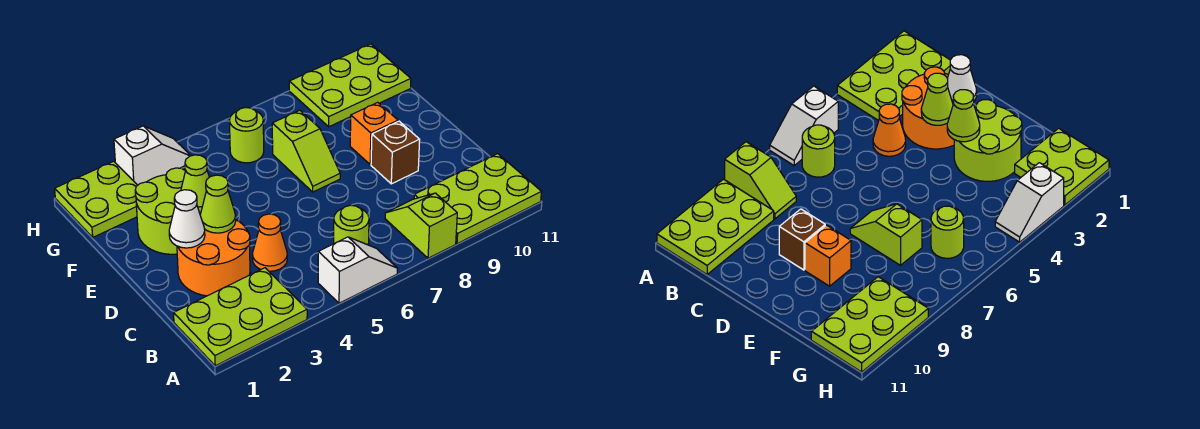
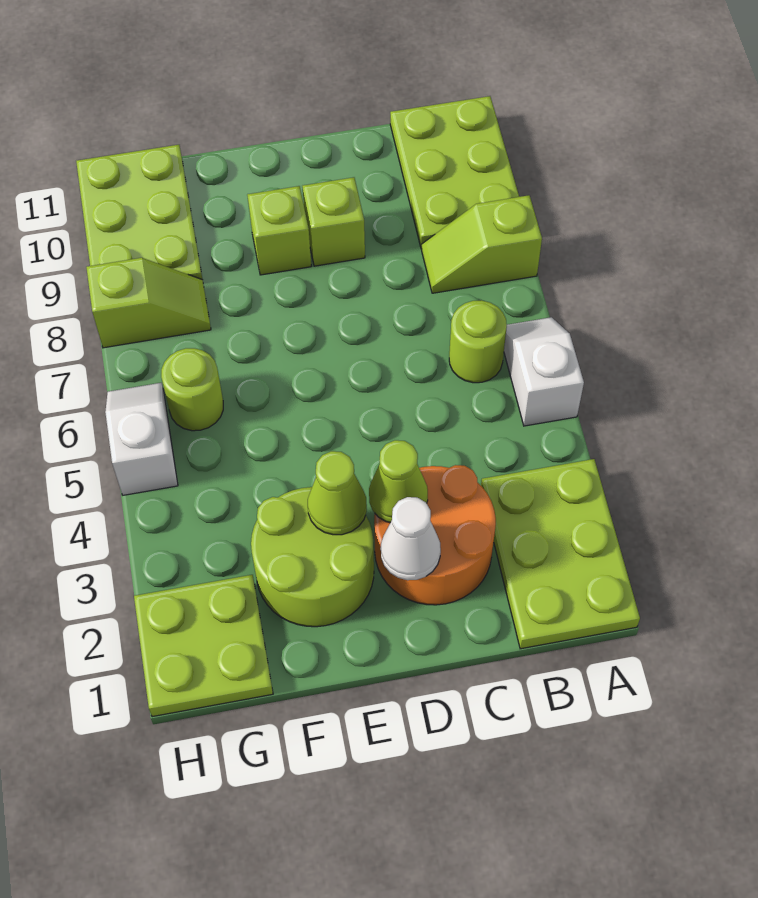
orange cone C4 level 1 -> none
brown brick D9 level 1 -> lime brick D9 level 1
lime slope E7:F7 level 1 top F -> lime slope G8:H8 level 1 top H
orange brick E9 level 1 -> lime brick E9 level 1
white slope H3:H4 level 1 top 3 -> white slope H5:H6 level 1 top 5

